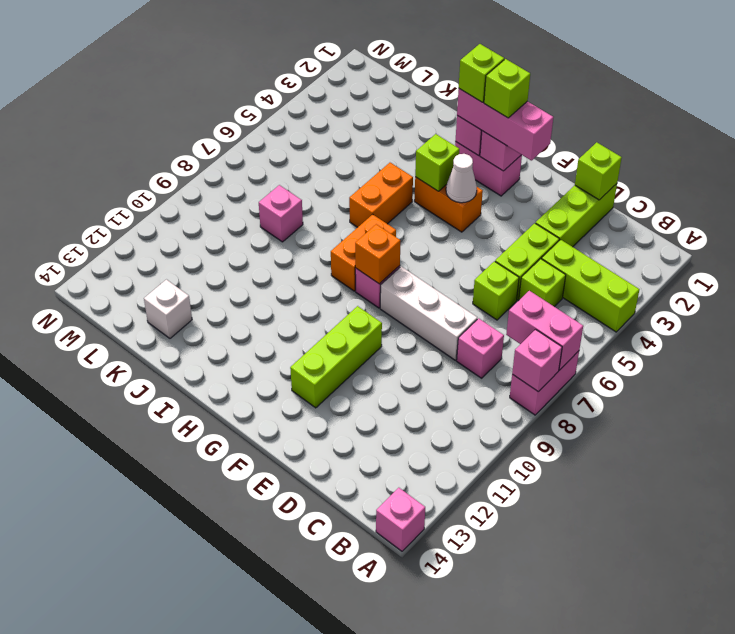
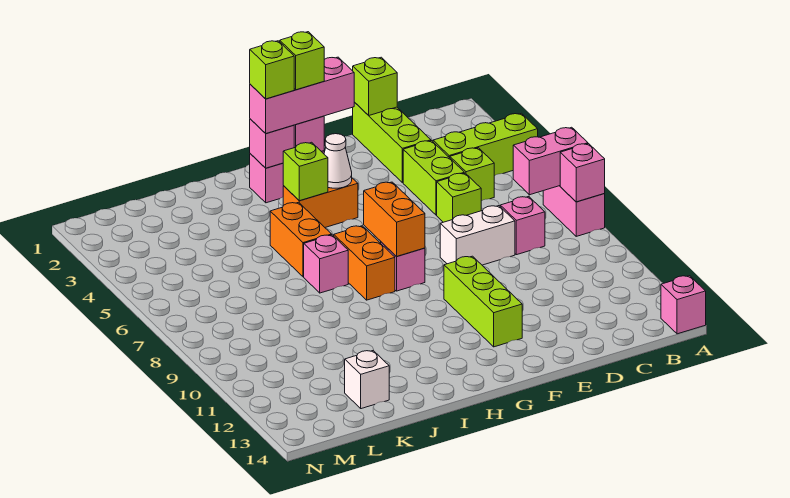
white brick D8:F8 level 1 -> white brick D8:E8 level 1
orange brick G8 level 2 -> orange brick G7:G8 level 2
pink brick K8 level 1 -> pink brick I7 level 1

